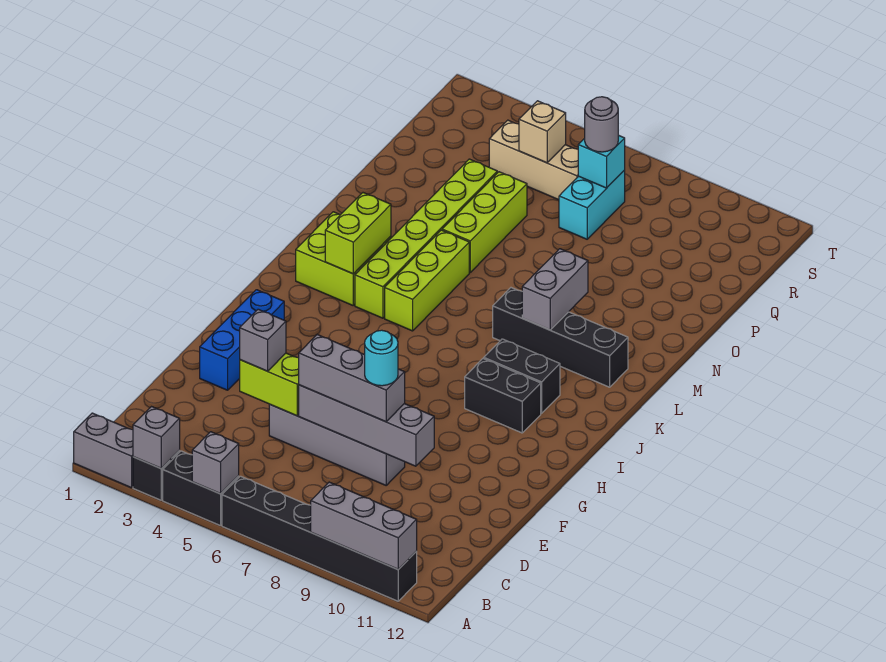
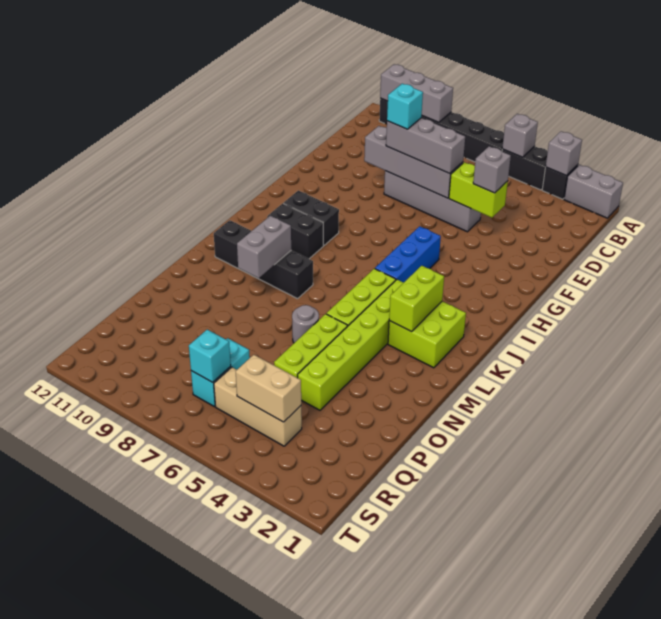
cyan round brick E8 level 4 -> cyan brick E8 level 4
blue brick F2:H2 level 1 -> blue brick H5:J5 level 1
tan brick R5 level 2 -> tan brick R4:R5 level 2
grey round brick R7 level 3 -> grey round brick N6 level 1

